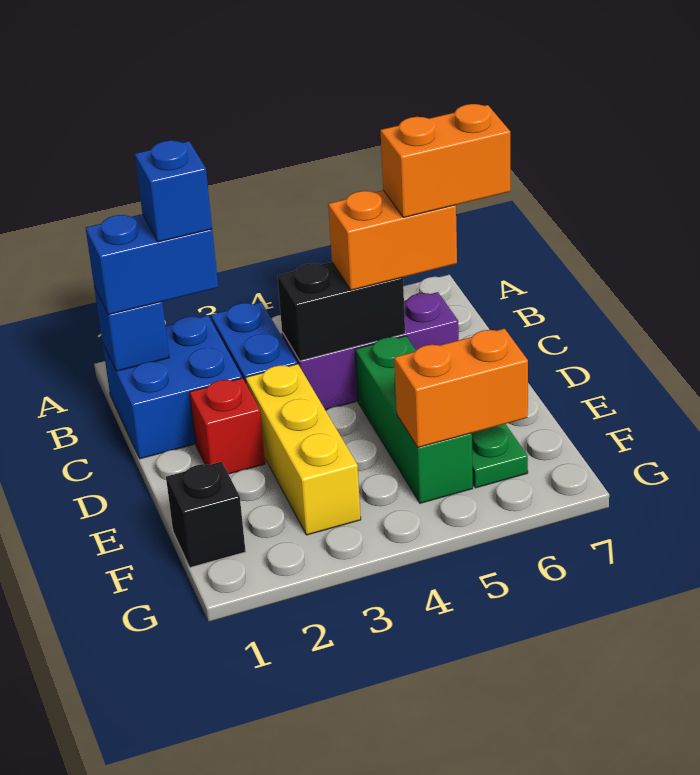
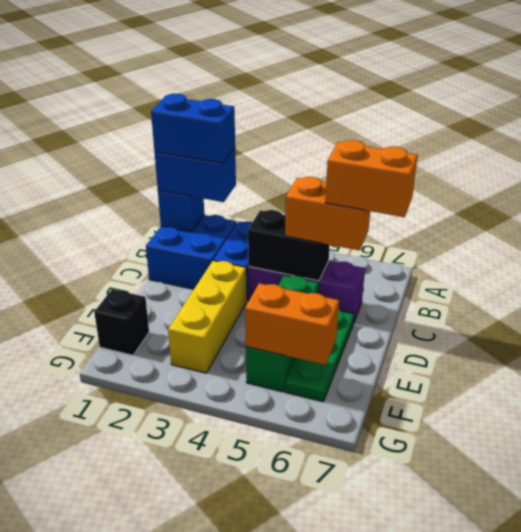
blue brick B2 level 4 -> blue brick B1:B2 level 4
red brick D2 level 1 -> none

